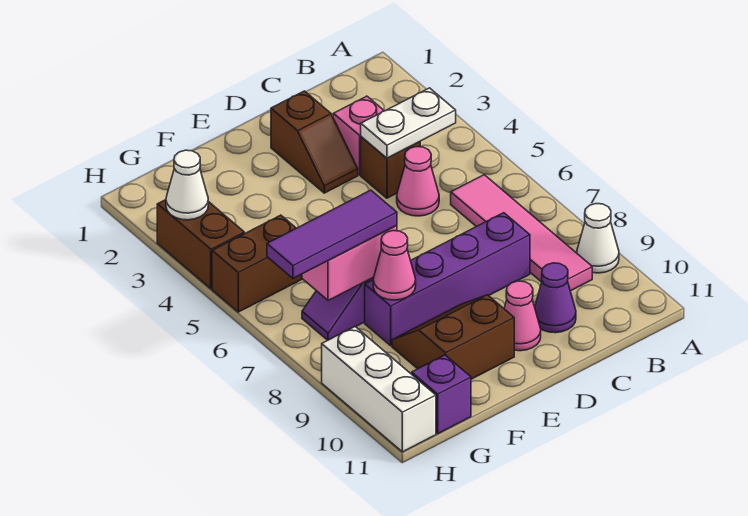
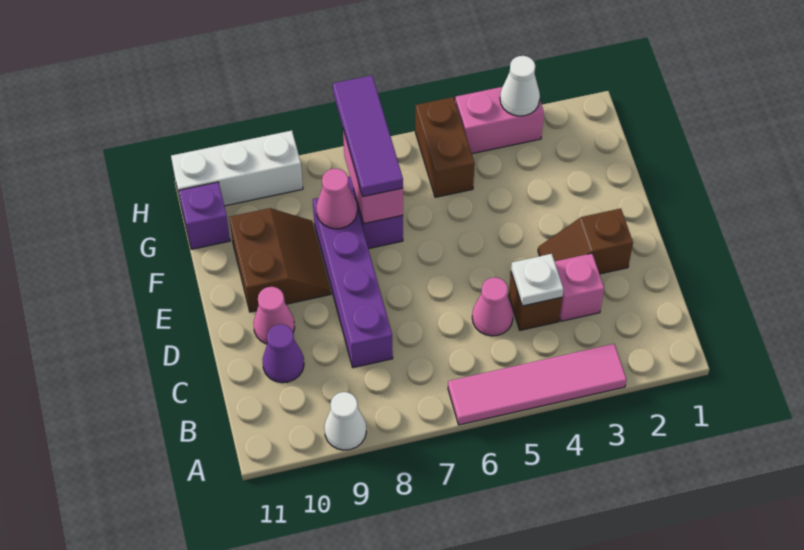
white plate B4:C4 level 2 -> white plate C4 level 2
pink tile B6:B9 level 1 -> pink tile A3:A6 level 1
brown brick H3:H4 level 1 -> pink brick H3:H4 level 1

